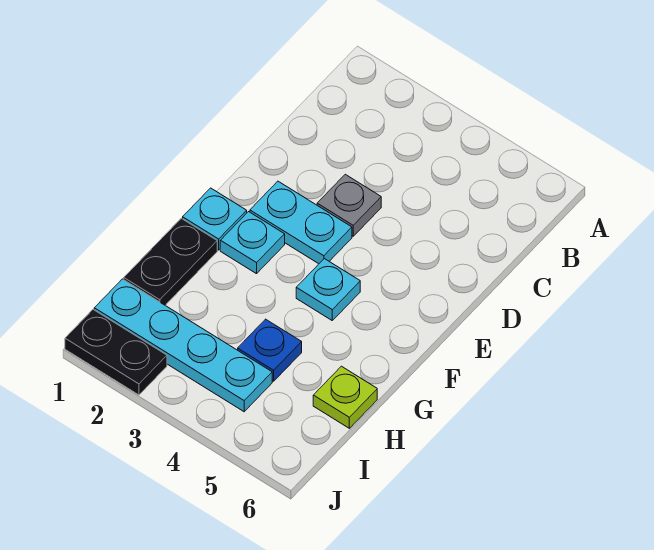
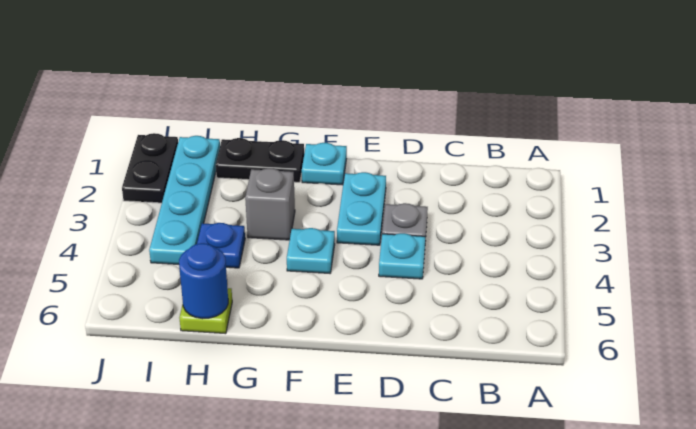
cyan plate F2 level 1 -> cyan plate D4 level 1
none -> grey brick G3 level 1
none -> blue round brick H6 level 2

